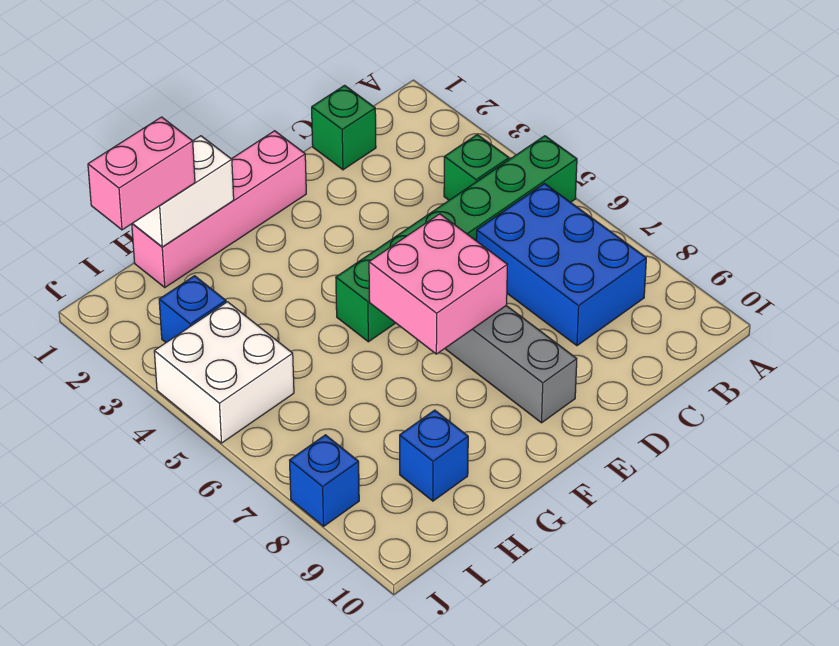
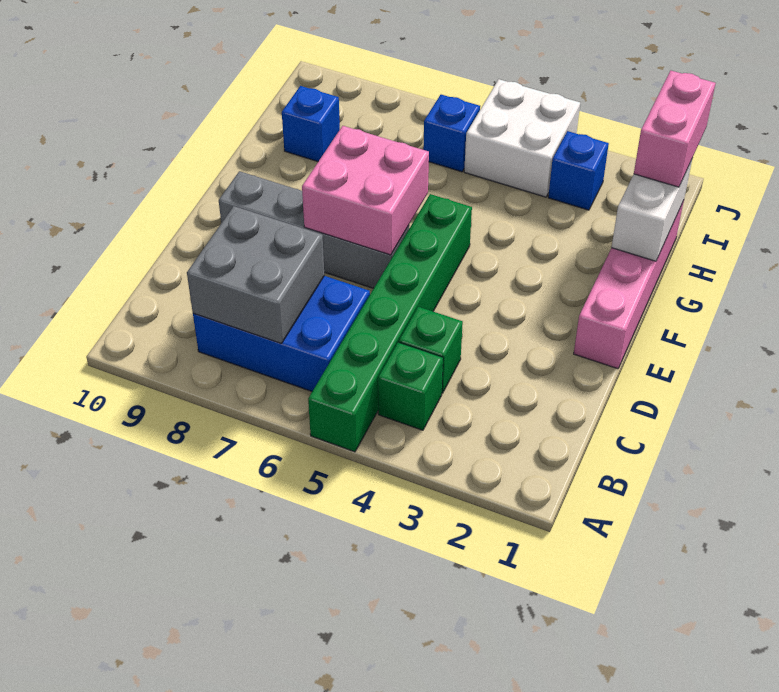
none -> grey brick B7:C8 level 2
green brick C1 level 1 -> green brick C4 level 1
blue brick J8 level 1 -> blue brick I6 level 1

